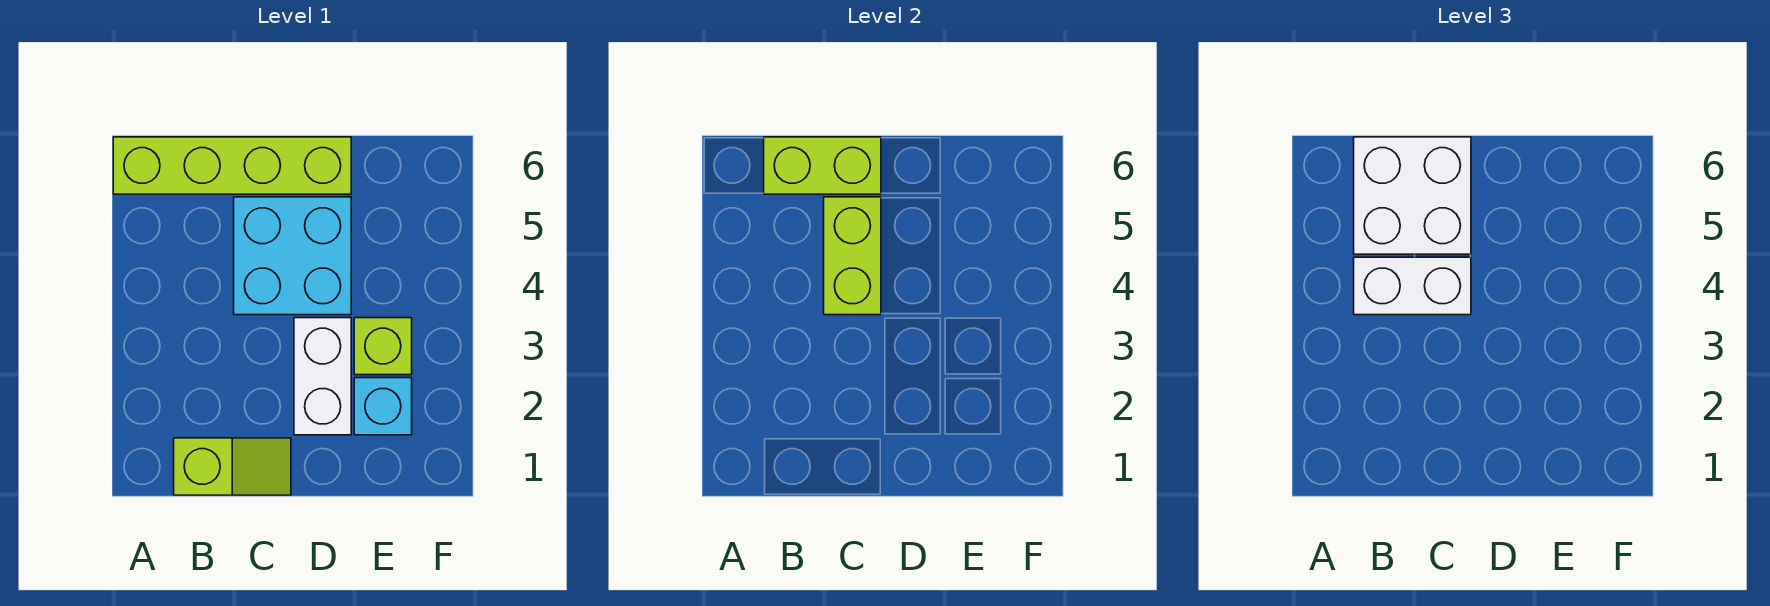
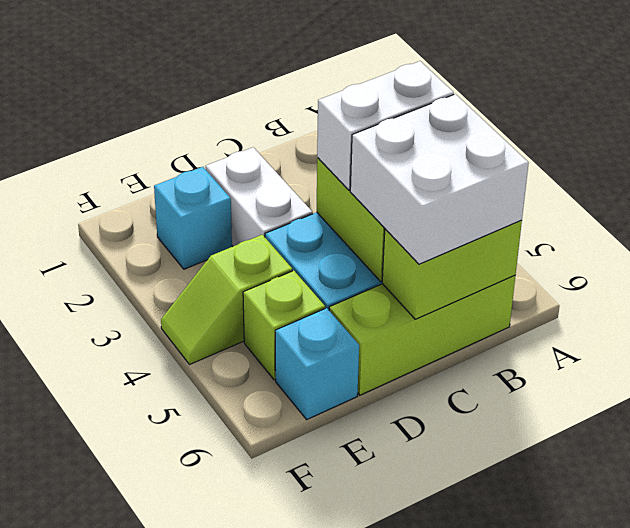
lime brick A6:D6 level 1 -> lime brick B6:D6 level 1
lime slope B1:C1 level 1 top B -> lime slope E4:F4 level 1 top E
lime brick E3 level 1 -> lime brick E5 level 1
none -> cyan brick E6 level 1

